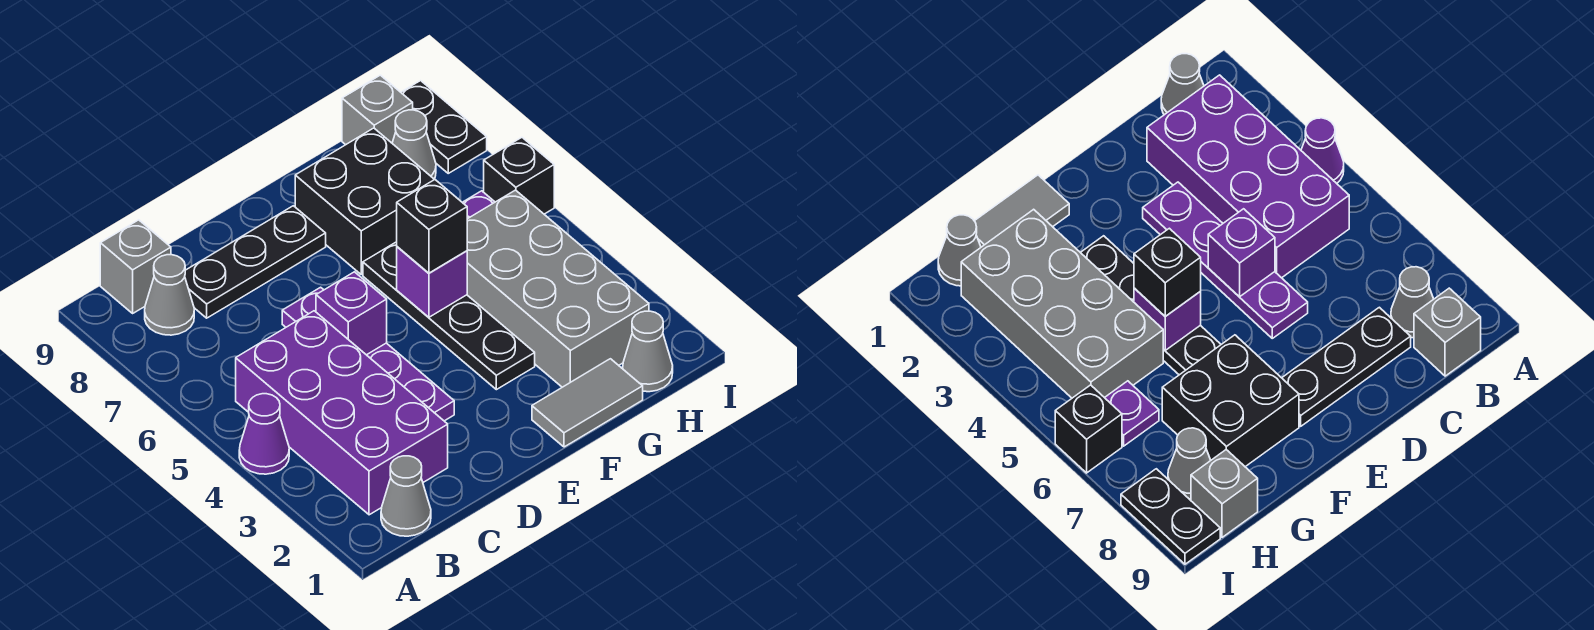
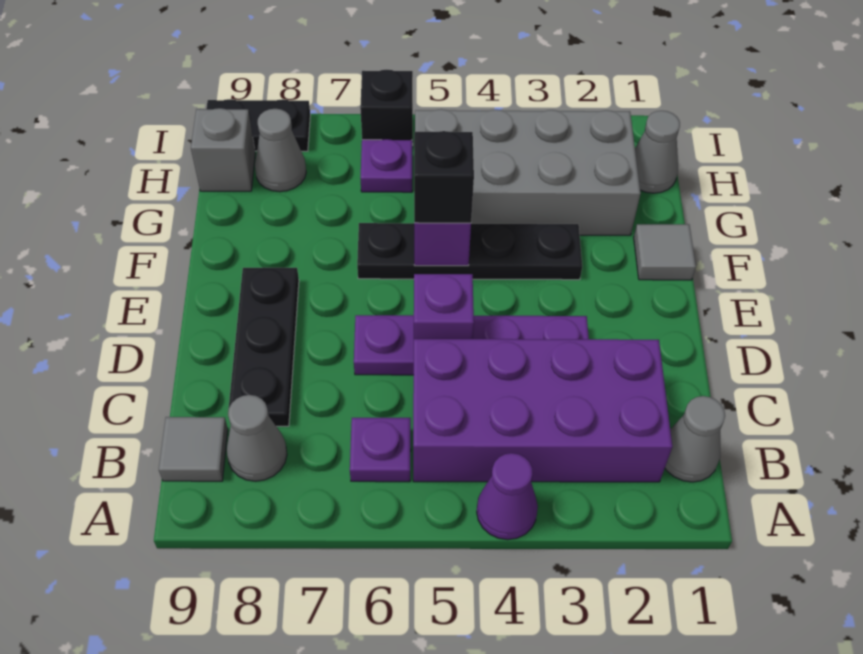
none -> purple plate B6 level 1
grey brick B9 level 1 -> grey tile B9 level 1
grey tile F1:G1 level 1 -> grey tile F1 level 1
black brick F7:G8 level 1 -> none

